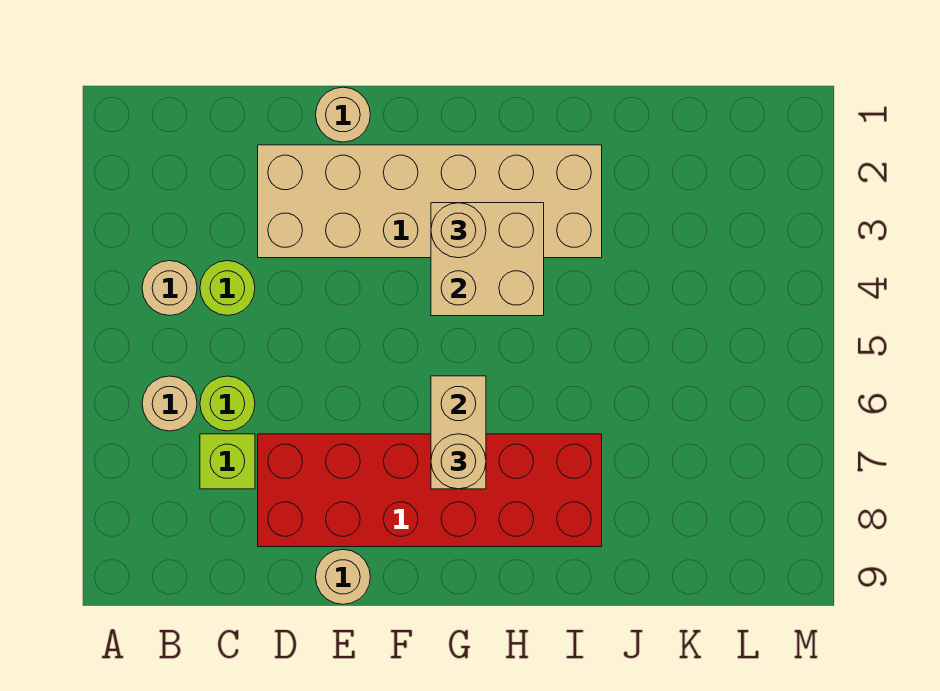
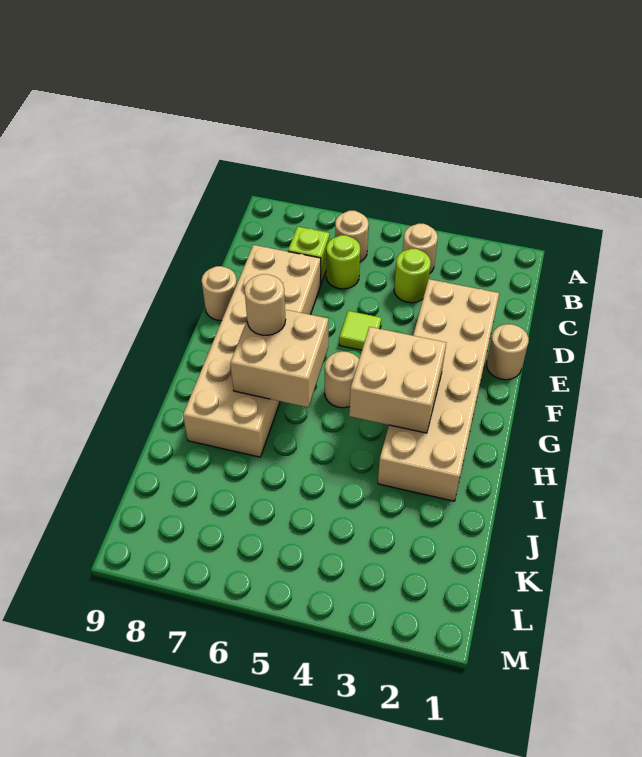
red brick D7:I8 level 1 -> tan brick D7:I8 level 1
none -> lime tile E5 level 1
tan round brick G3 level 3 -> tan round brick G5 level 1
tan brick G6:G7 level 2 -> tan brick G6:H7 level 2

